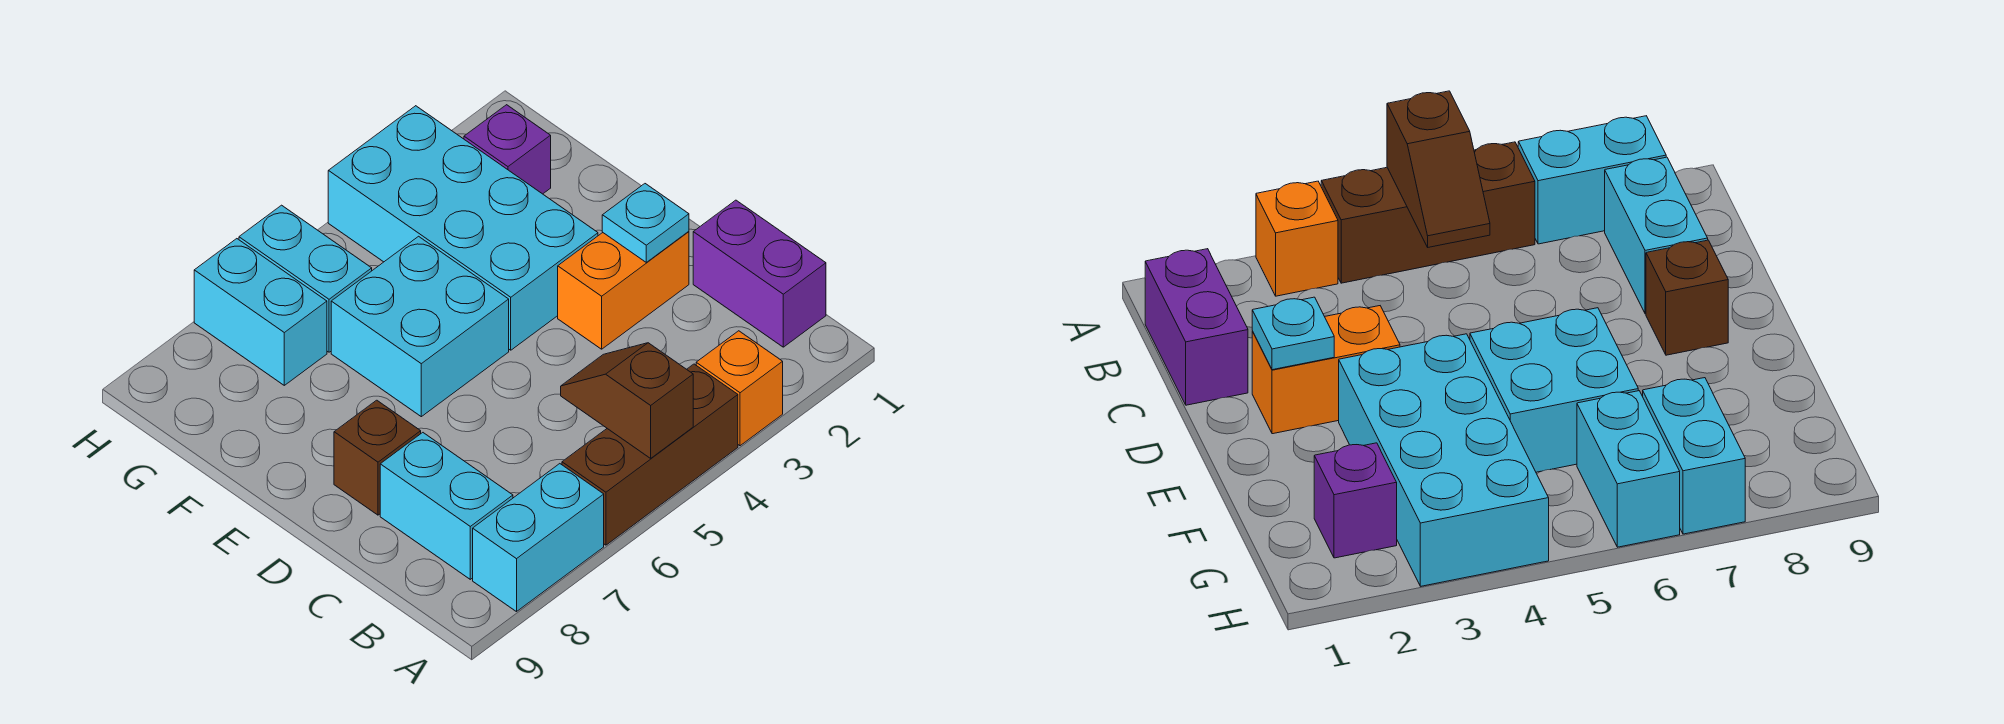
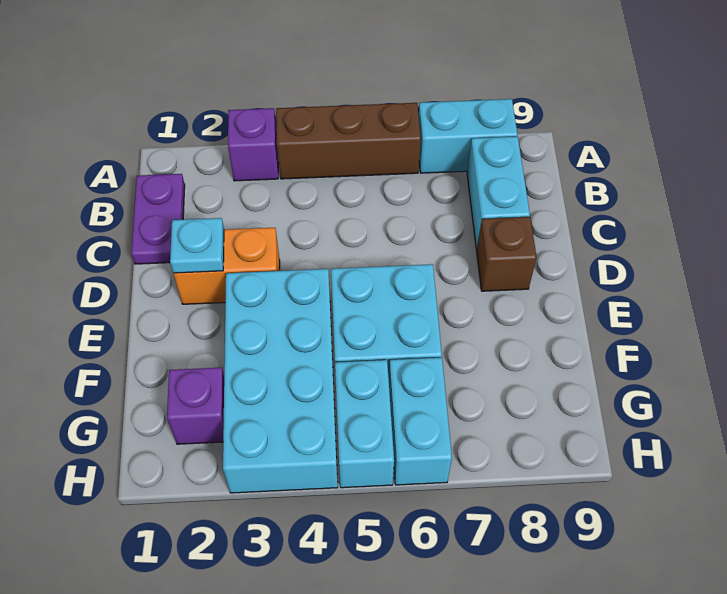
orange brick A3 level 1 -> purple brick A3 level 1
brown slope A5:B5 level 2 top A -> none
purple brick B1:C1 level 1 -> purple plate B1:C1 level 1
cyan brick G7:H7 level 1 -> cyan brick G5:H5 level 1

